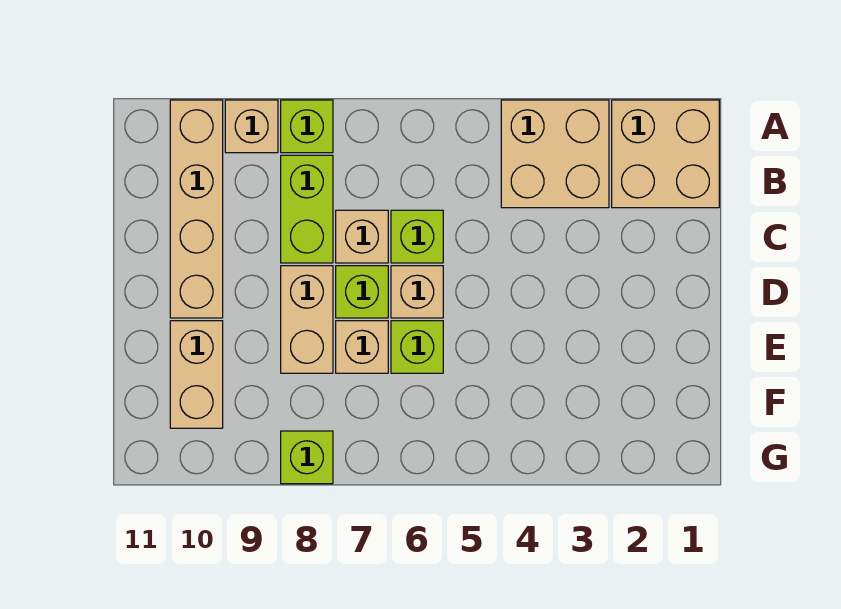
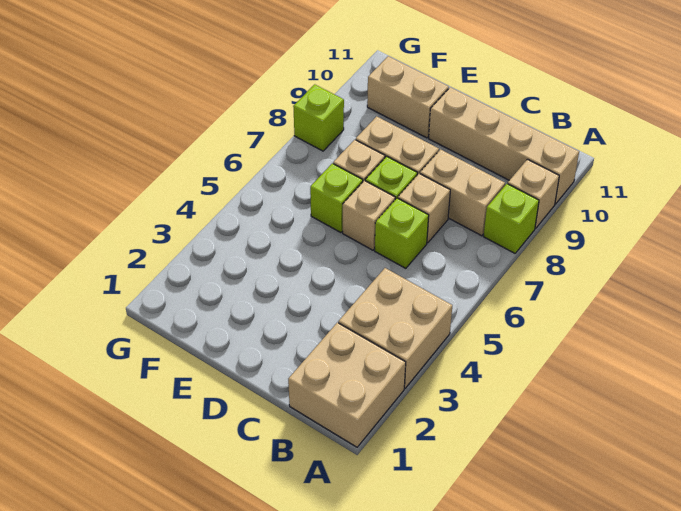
lime brick B8:C8 level 1 -> tan brick B8:C8 level 1

